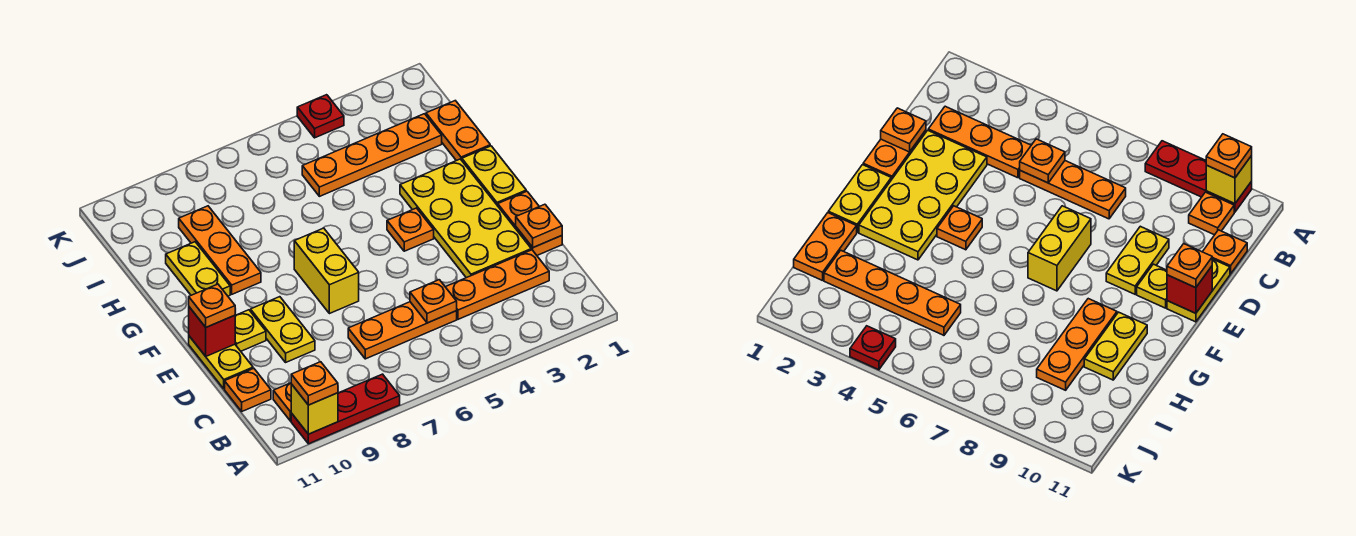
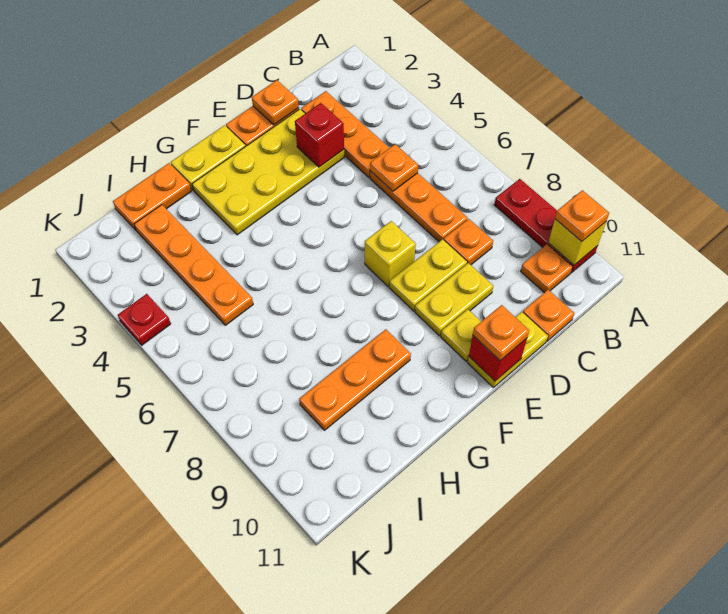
none -> red brick D3 level 2
yellow brick E7:F7 level 1 -> yellow brick E7 level 1
orange plate F4 level 1 -> orange plate C8 level 1
yellow plate G10:H10 level 1 -> yellow plate D8:E8 level 1

